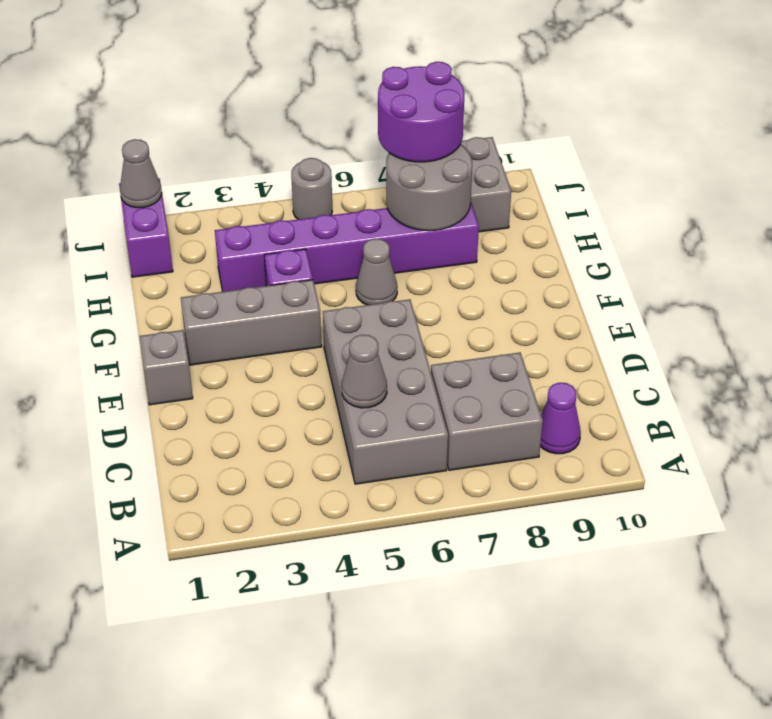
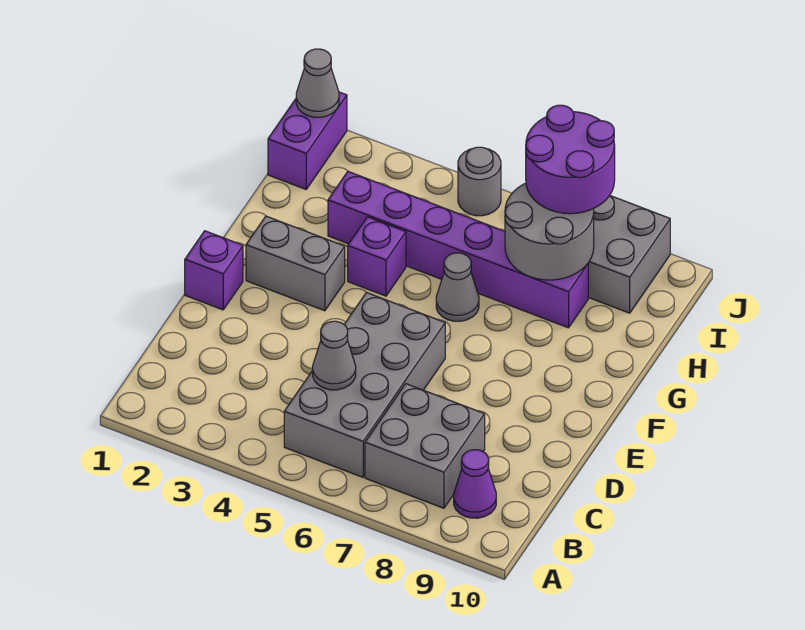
grey brick E1 level 1 -> purple brick E1 level 1
grey brick F2:F4 level 1 -> grey brick F2:F3 level 1

